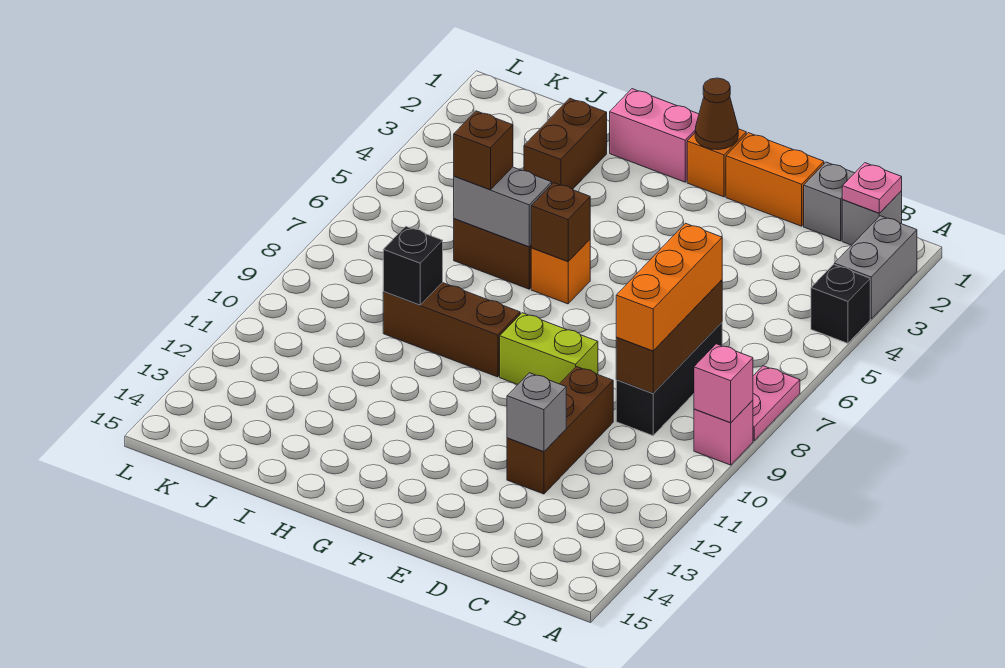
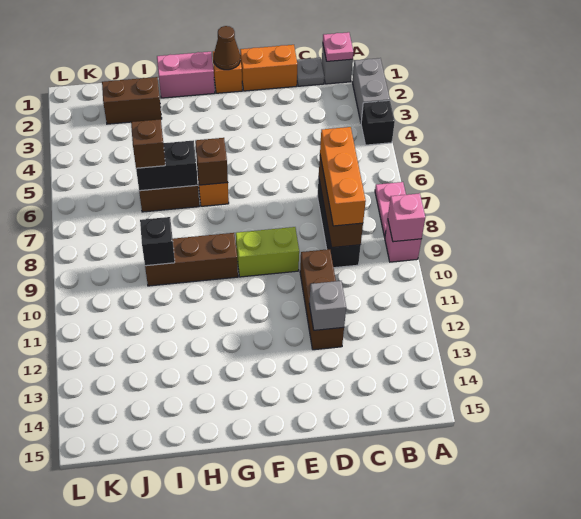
grey brick C1 level 1 -> grey plate C1 level 1
grey brick H6:I6 level 2 -> black brick H6:I6 level 2
brown brick I2:I3 level 1 -> brown brick I2:J2 level 1

